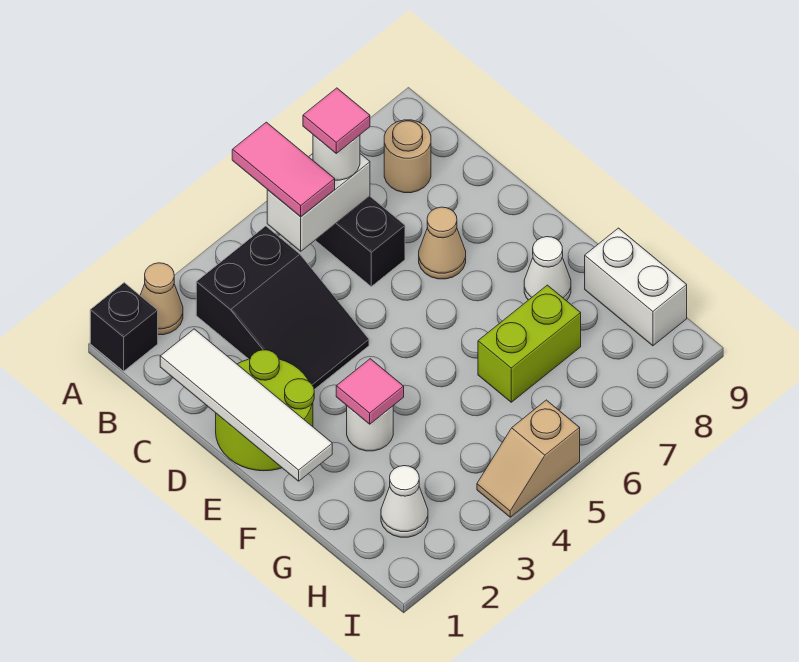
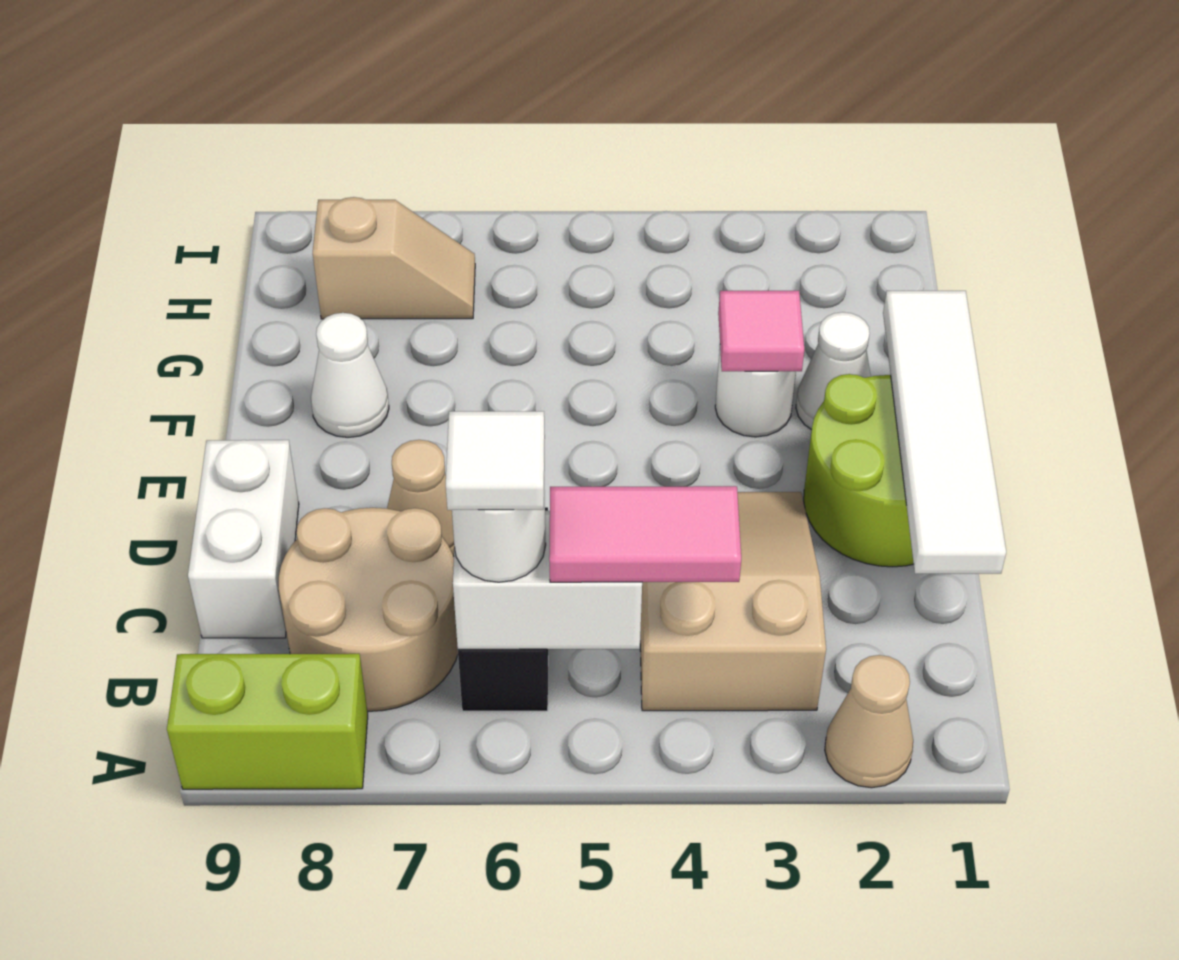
black brick A1 level 1 -> none
pink tile A5:B5 level 3 -> pink tile B4:B5 level 3
black slope B3:D4 level 1 top B -> tan slope B3:D4 level 1 top B
pink tile B6 level 4 -> white tile B6 level 4
tan round brick B8 level 1 -> tan round brick B7:C8 level 1
lime brick G6:G7 level 1 -> lime brick A8:A9 level 1
white brick G9:H9 level 1 -> white brick C9:D9 level 1
white cone H2 level 1 -> white cone F2 level 1
tan slope I4:I5 level 1 top 5 -> tan slope H7:H8 level 1 top 8

